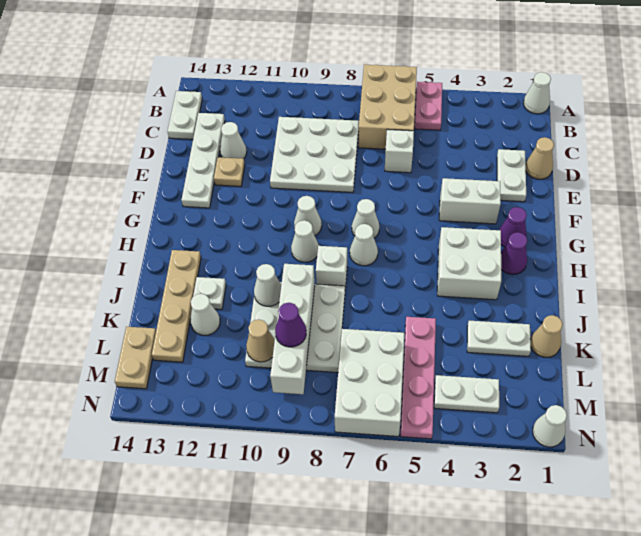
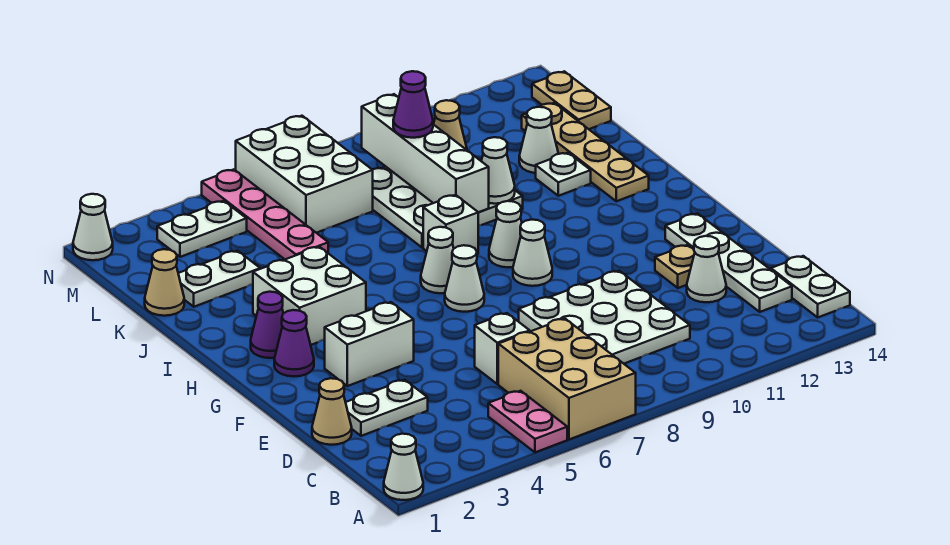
white plate D2:E2 level 1 -> white plate D2:D3 level 1

